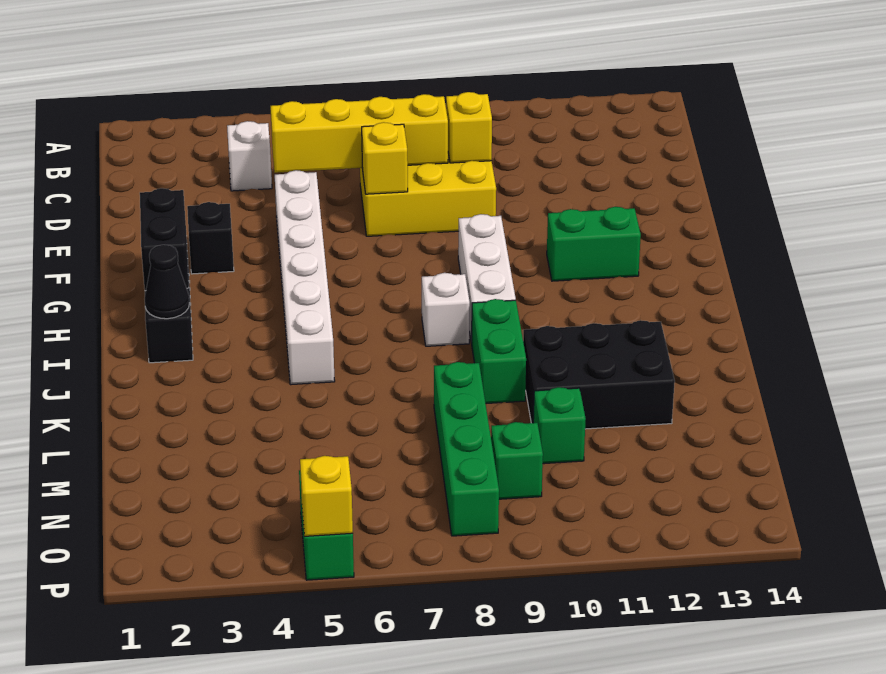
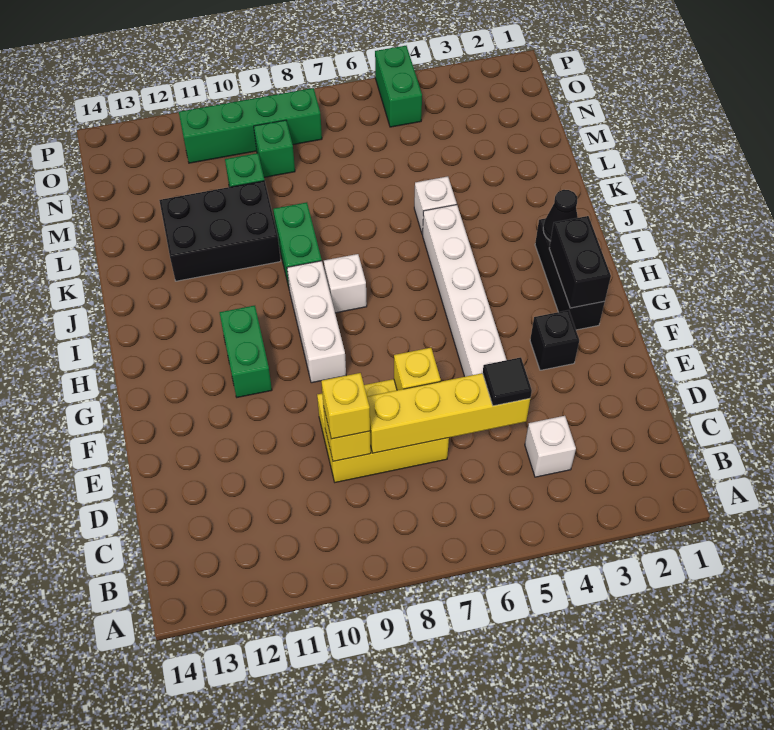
none -> black tile D5 level 3
green brick G11:G12 level 1 -> green brick G11:H11 level 1
none -> white brick K5 level 1
green brick L8:O8 level 1 -> green brick O8:O11 level 1
yellow brick P5 level 2 -> yellow brick D9 level 3

